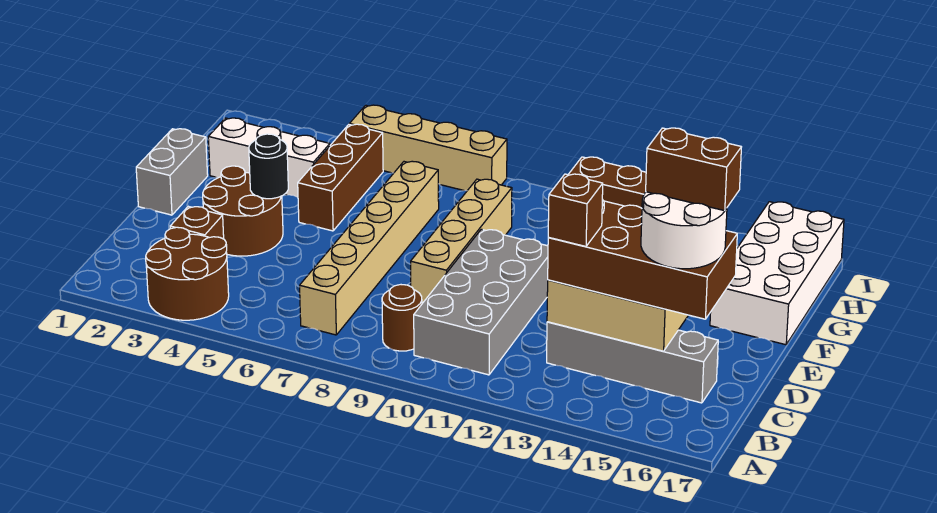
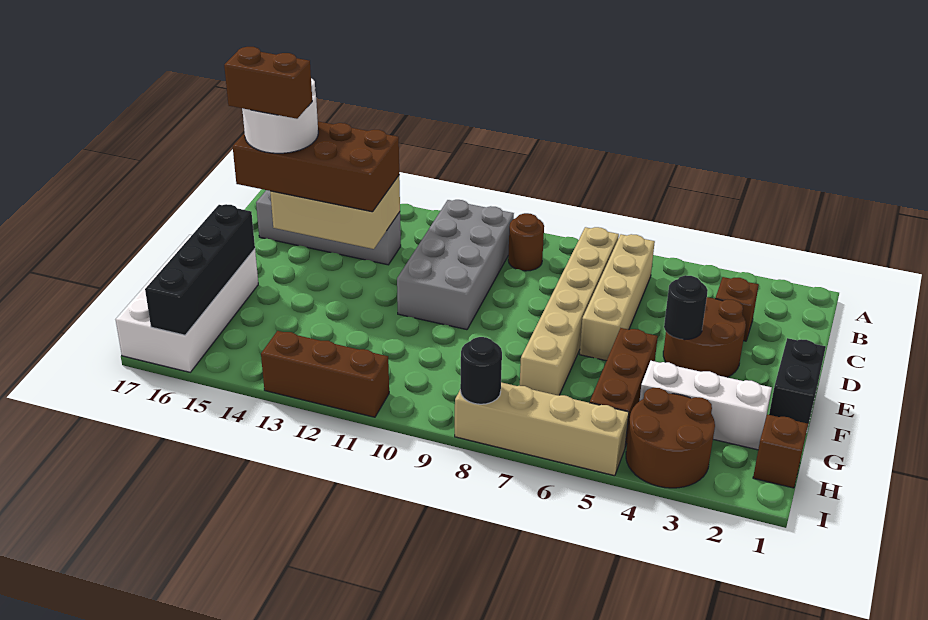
brown round brick A3:B4 level 1 -> brown round brick H3:I4 level 1
brown brick C13 level 4 -> brown brick H1 level 1
tan brick D9:G9 level 1 -> tan brick B6:E6 level 1
grey brick E1:F1 level 1 -> black brick E1:F1 level 1
none -> black brick F16:I16 level 2
none -> black round brick I8 level 2

